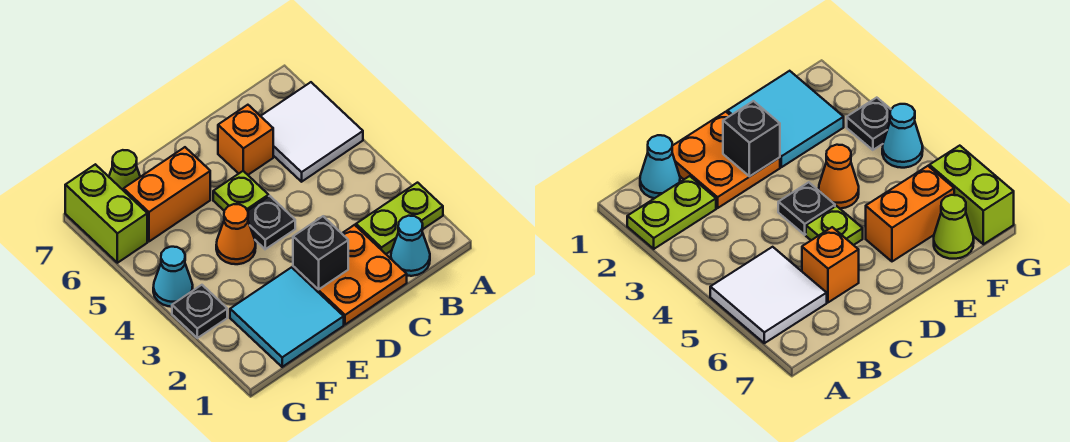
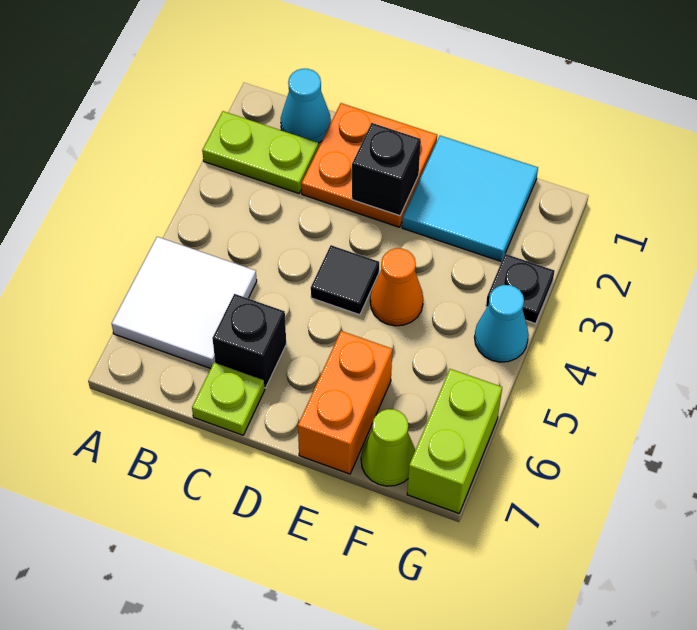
orange brick C6 level 1 -> black brick C6 level 1
black plate D4 level 1 -> black tile D4 level 1
lime plate D5 level 1 -> lime plate C7 level 1
orange brick E6:F6 level 1 -> orange brick E6:E7 level 1

